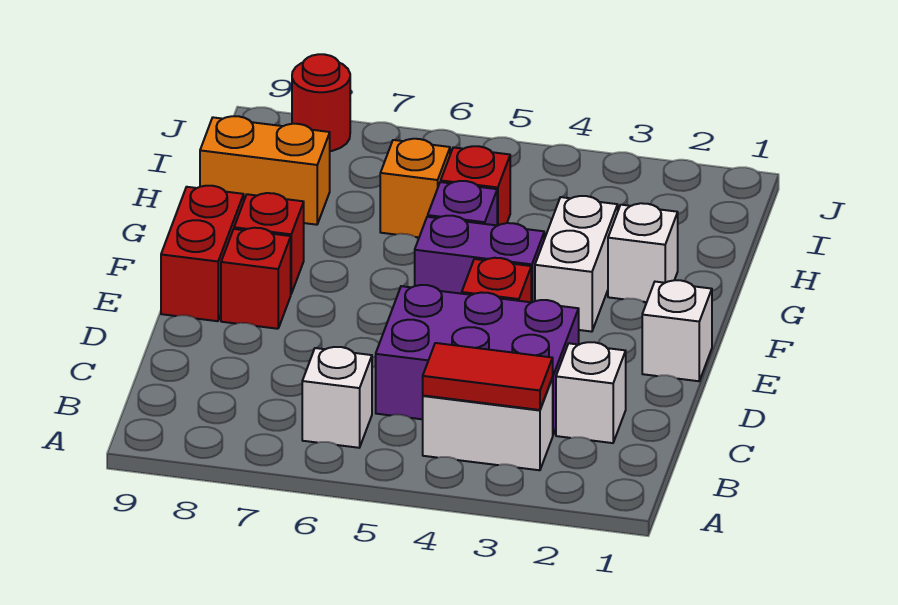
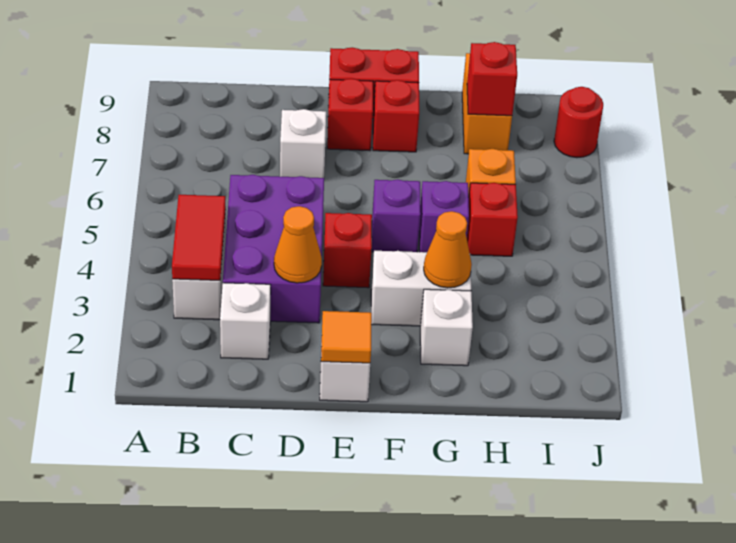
white brick B6 level 1 -> white brick D7 level 1
none -> orange cone D3 level 2
none -> orange tile E1 level 2
purple brick F4:F5 level 1 -> purple brick F5 level 1
none -> orange cone G3 level 2
none -> red brick H8 level 2

